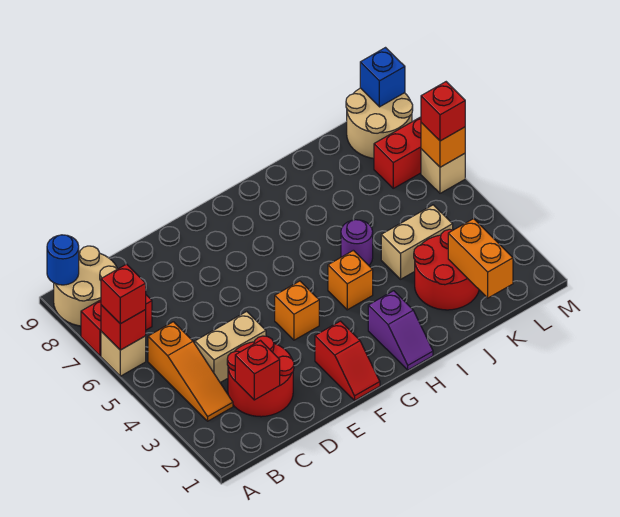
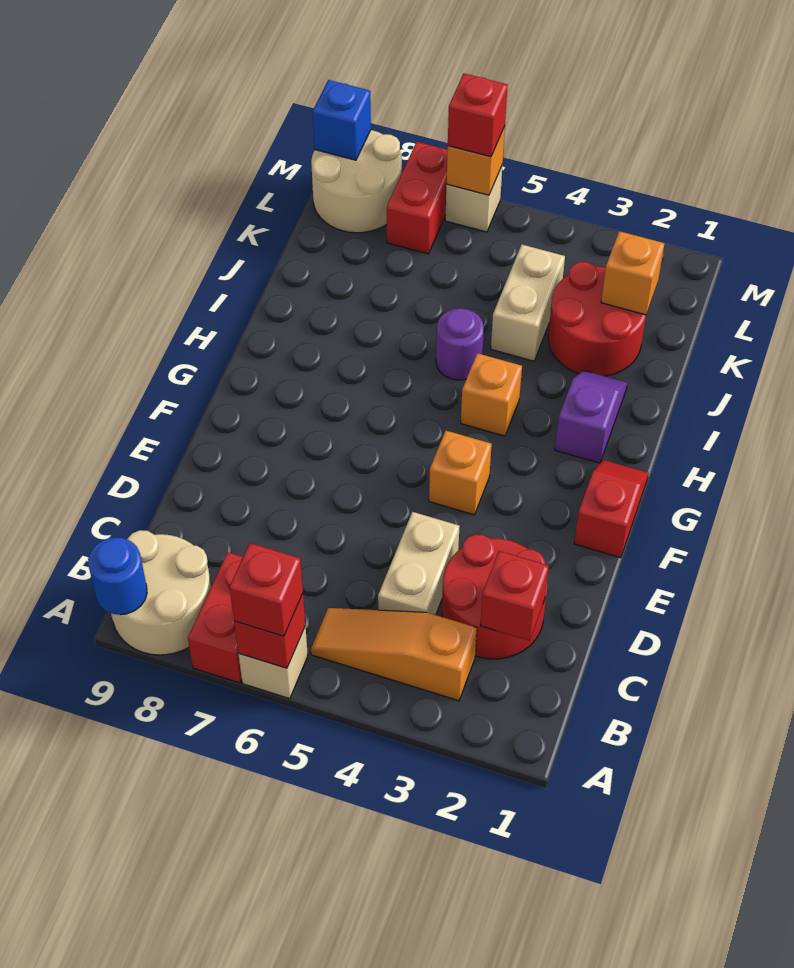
orange slope B3:B5 level 1 top 5 -> orange slope B3:B5 level 1 top 3
red slope F1:F2 level 1 top 2 -> red slope F1:G1 level 1 top F
purple slope H1:H2 level 1 top 2 -> purple slope H2:I2 level 1 top H
orange brick K1:K2 level 2 -> orange brick K2 level 2

